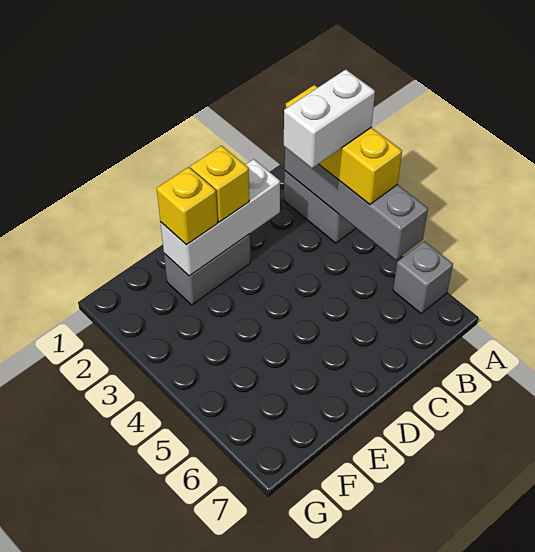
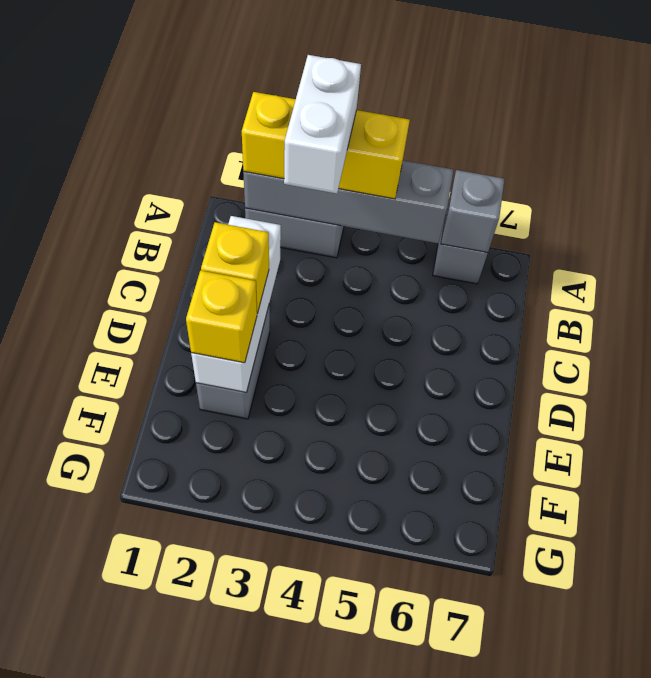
none -> grey brick A6 level 2

